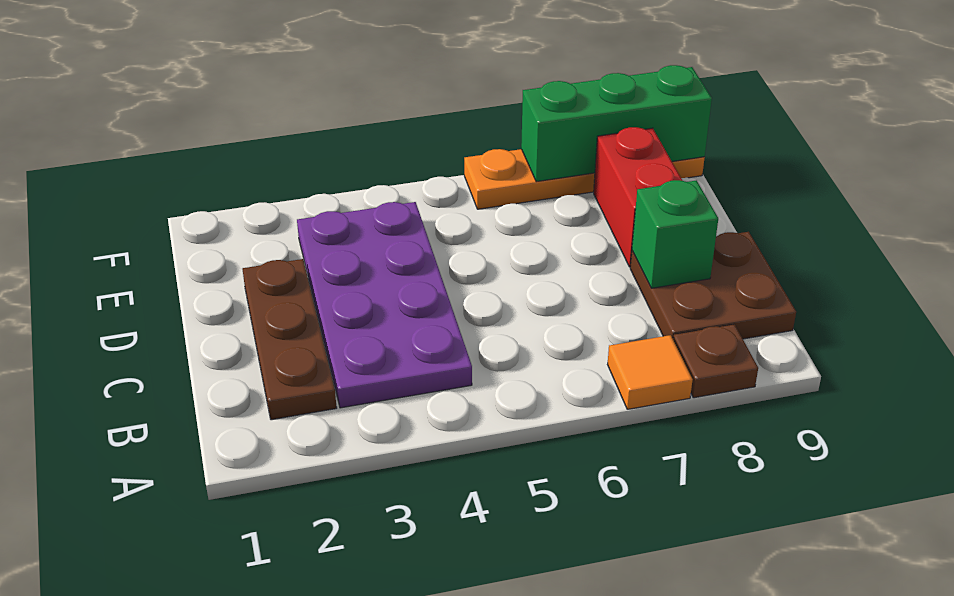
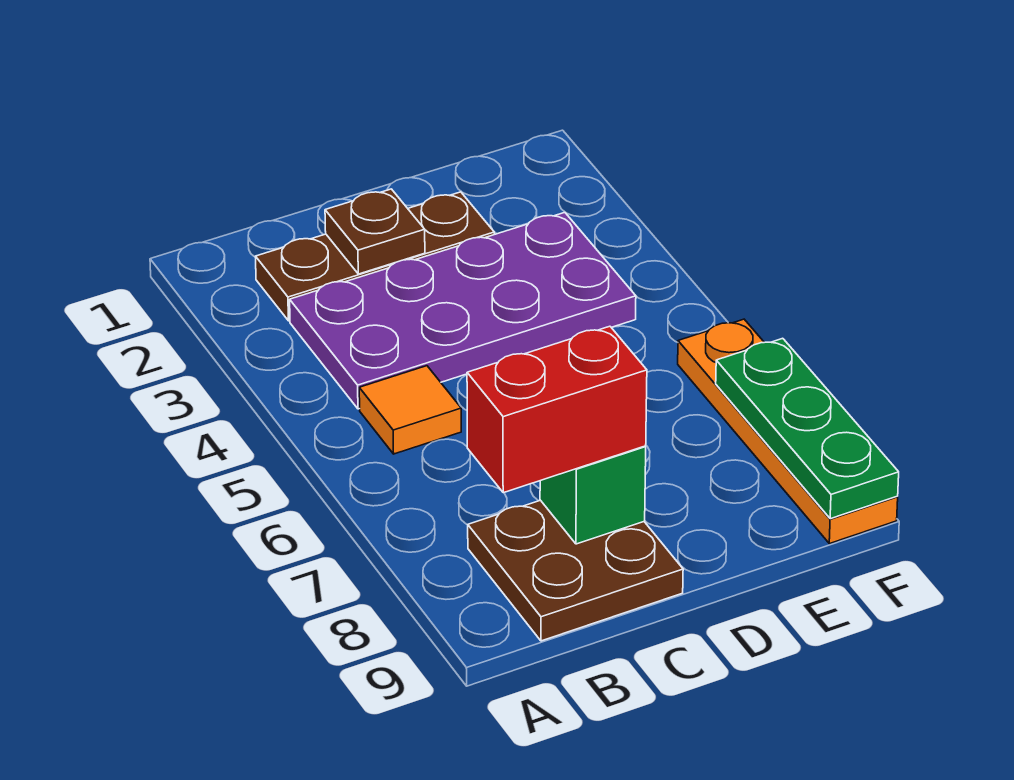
orange tile A7 level 1 -> orange tile B5 level 1
brown plate A8 level 1 -> brown plate C2 level 2
red brick D8:E8 level 1 -> red brick B8:C8 level 3
green brick F7:F9 level 2 -> green plate F7:F9 level 2

